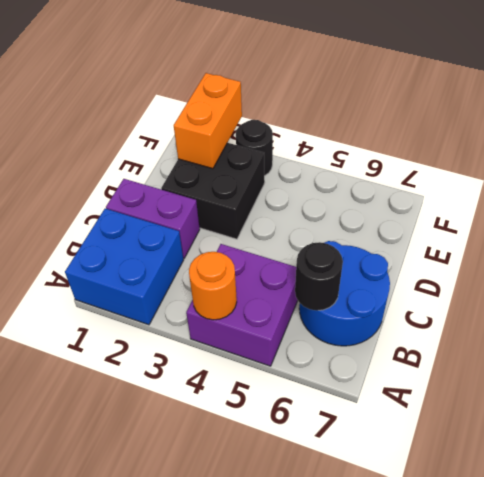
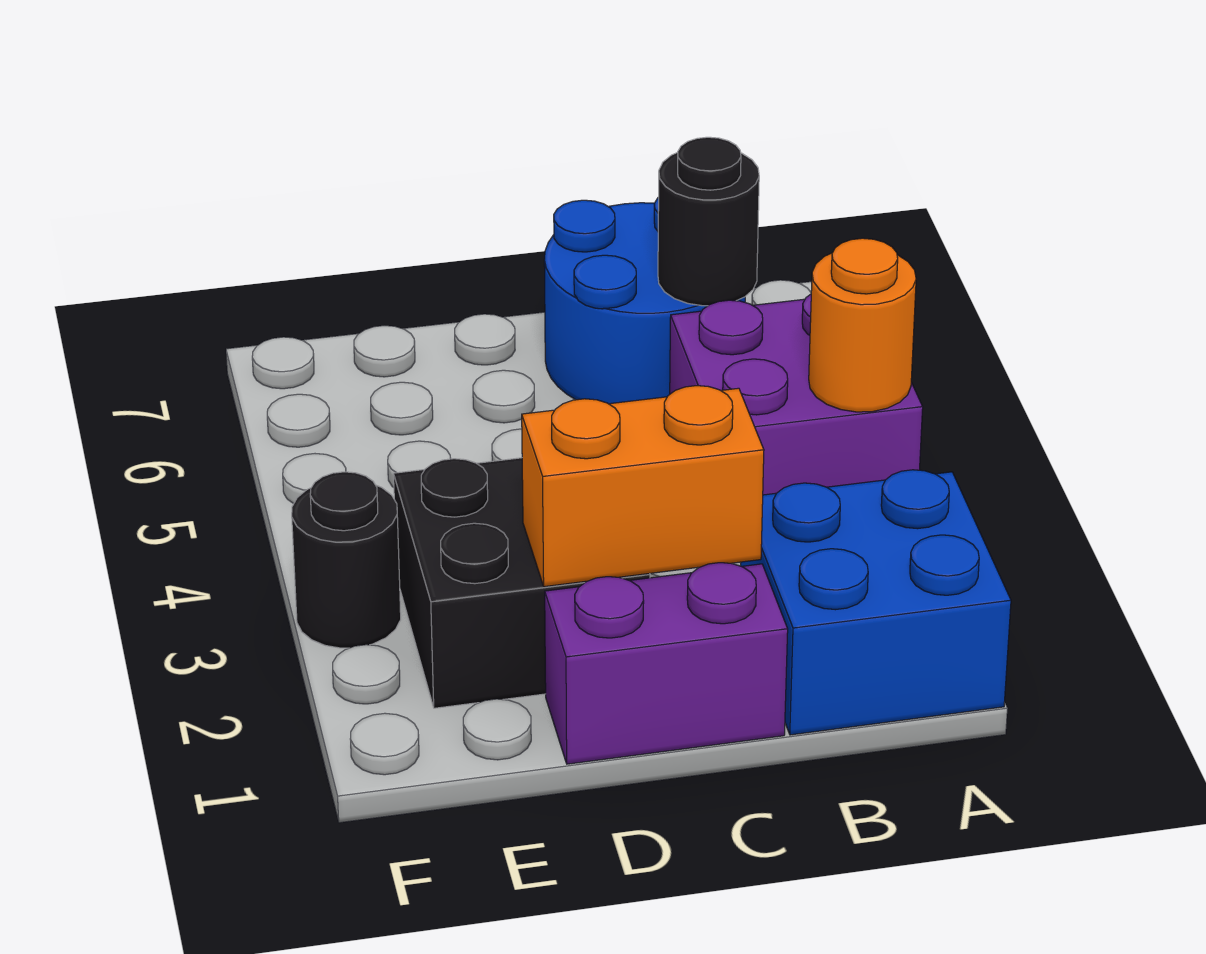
purple brick C1:C2 level 1 -> purple brick C1:D1 level 1
orange brick E2:F2 level 2 -> orange brick C2:D2 level 2

